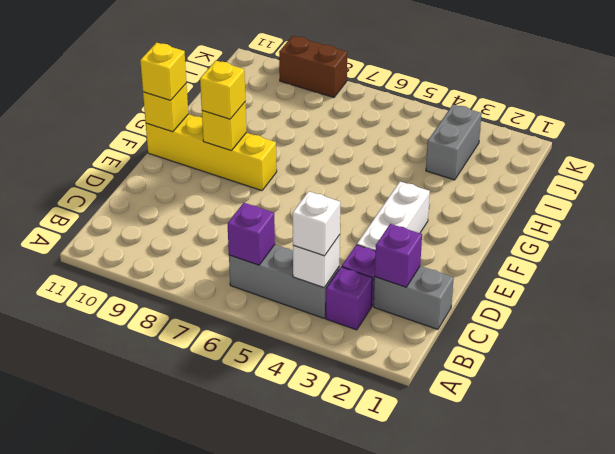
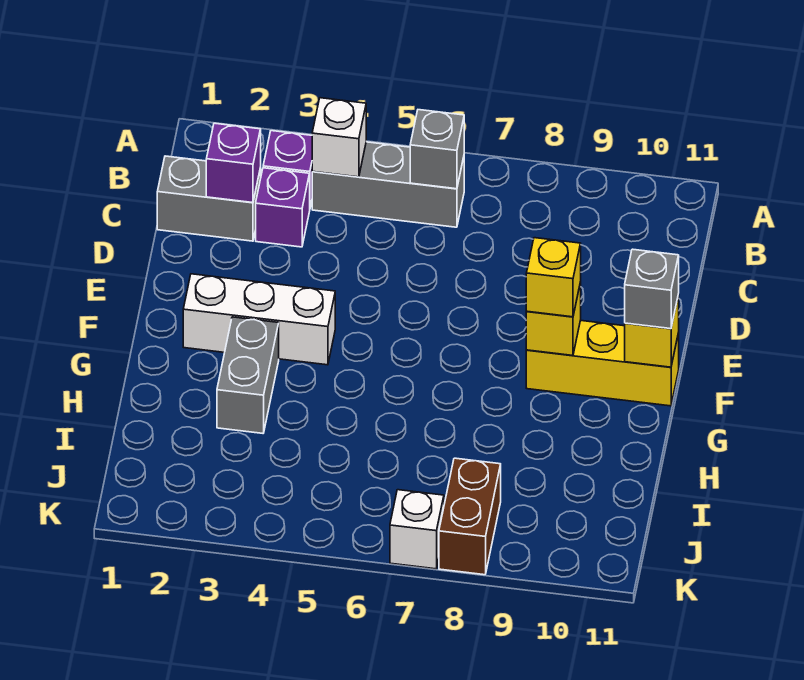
white brick B4 level 3 -> white brick K7 level 1
purple brick B6 level 2 -> grey brick B6 level 2
white brick D3:F3 level 1 -> white brick F2:F4 level 1
yellow brick F8:F11 level 1 -> yellow brick F9:F11 level 1
yellow brick F11 level 3 -> grey brick F11 level 3
grey brick I3:J3 level 1 -> grey brick G3:H3 level 1
brown brick K8:K9 level 1 -> brown brick J8:K8 level 1

